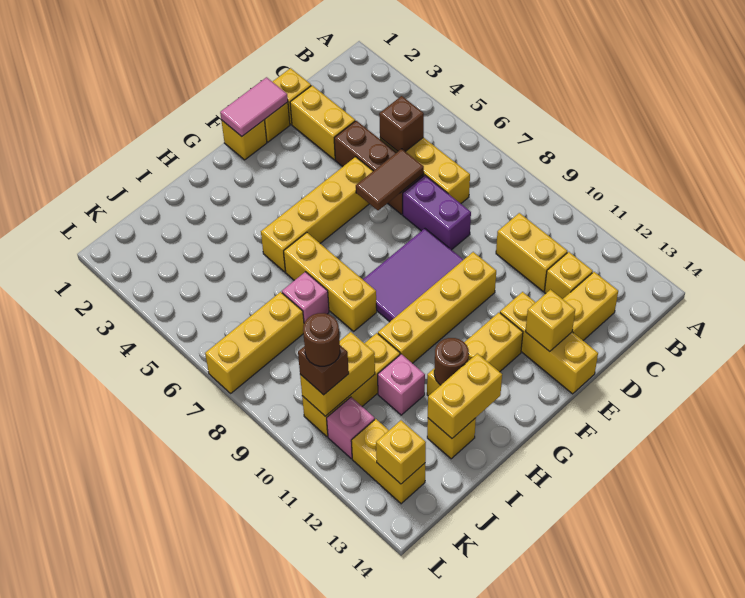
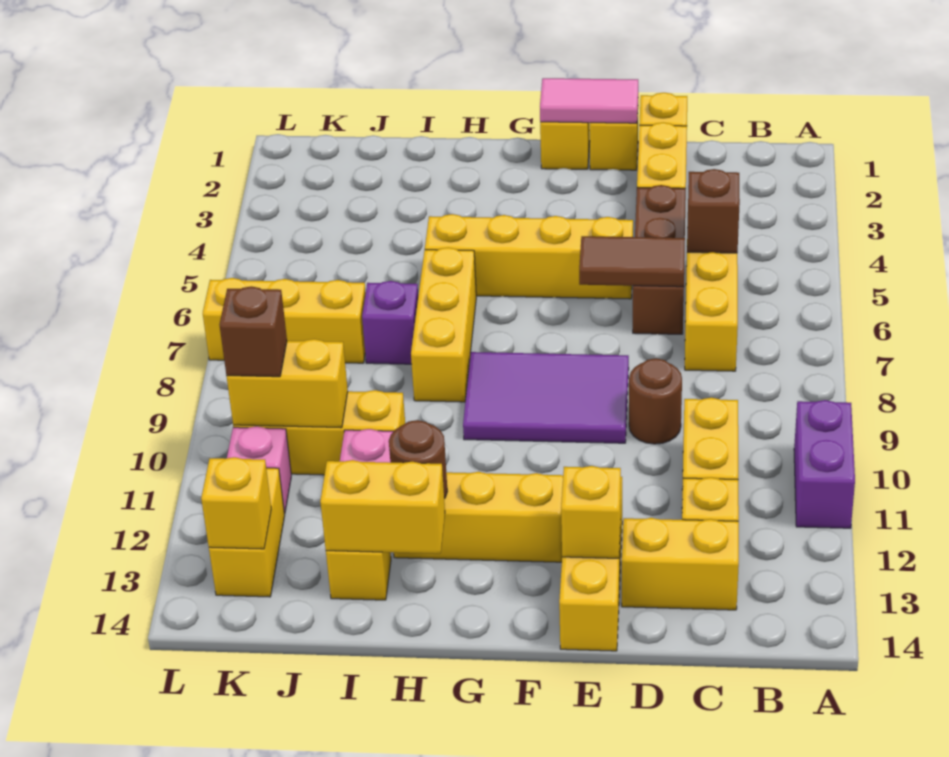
purple brick D7:D8 level 1 -> purple brick A10:A11 level 1
yellow brick E10:H10 level 1 -> none
pink brick I7 level 1 -> purple brick I7 level 1
brown round brick K10 level 4 -> brown round brick D9 level 1

